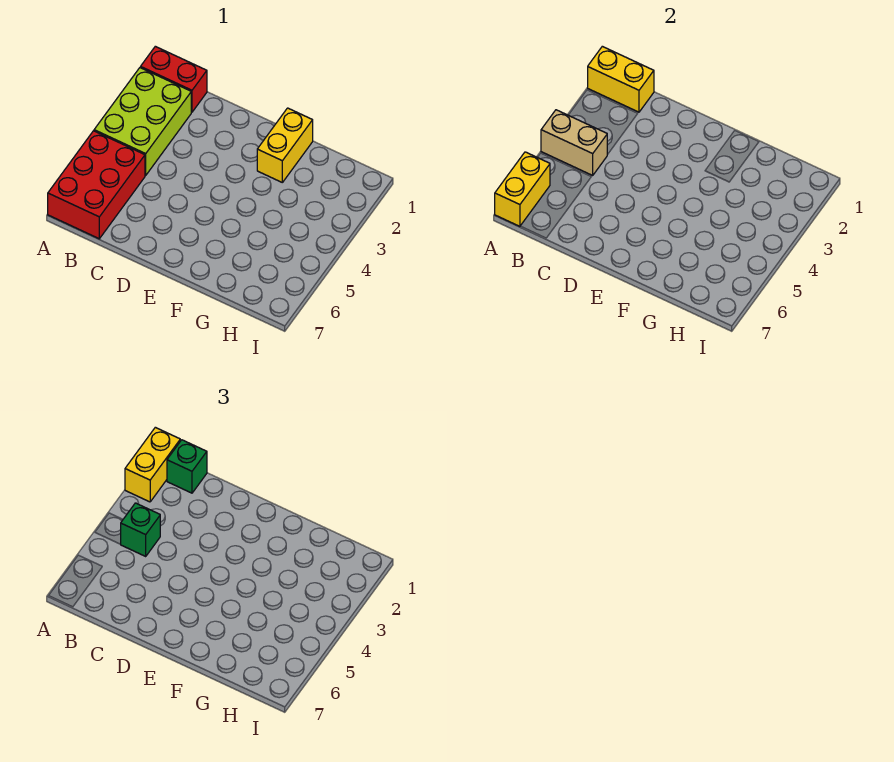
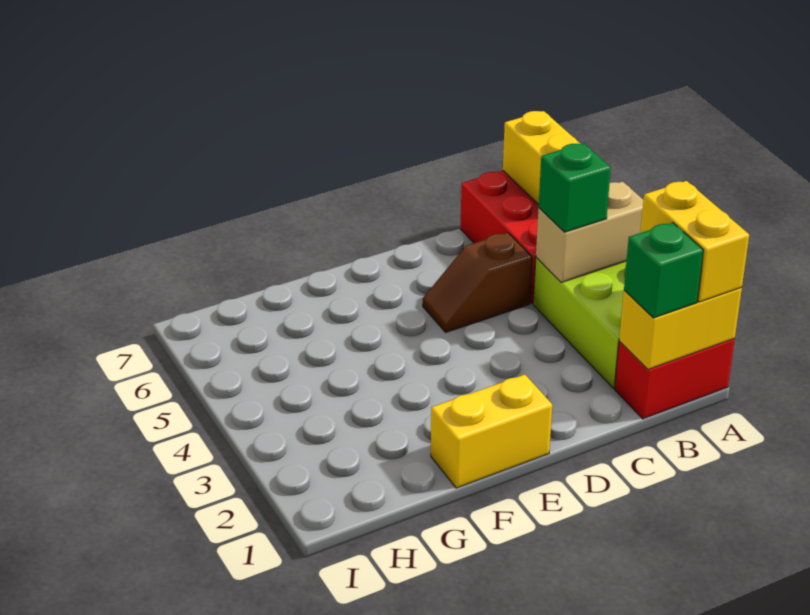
none -> brown slope C5:D5 level 1 top C
yellow brick F1:F2 level 1 -> yellow brick E1:F1 level 1

